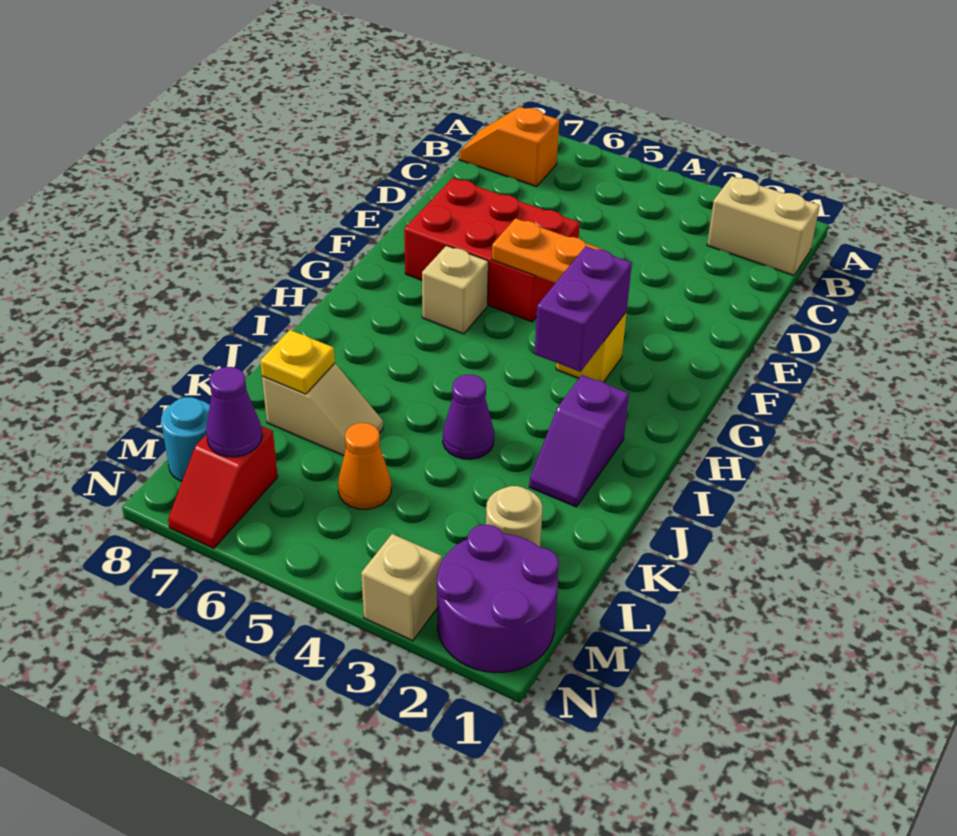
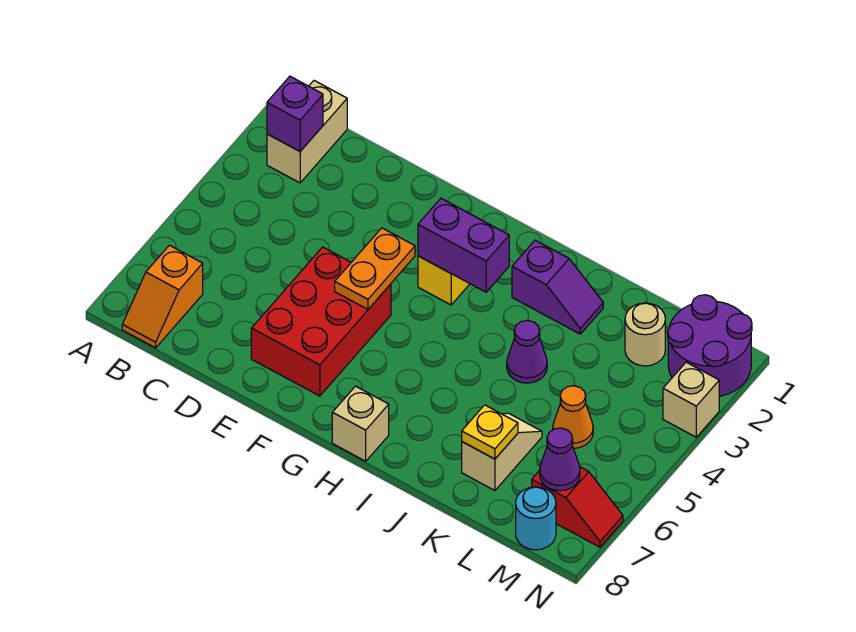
none -> purple brick B2 level 2
tan brick G6 level 1 -> tan brick H8 level 1

